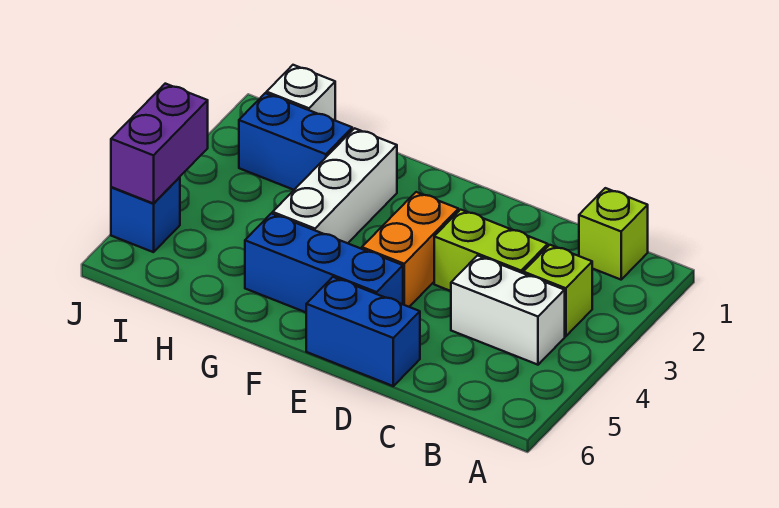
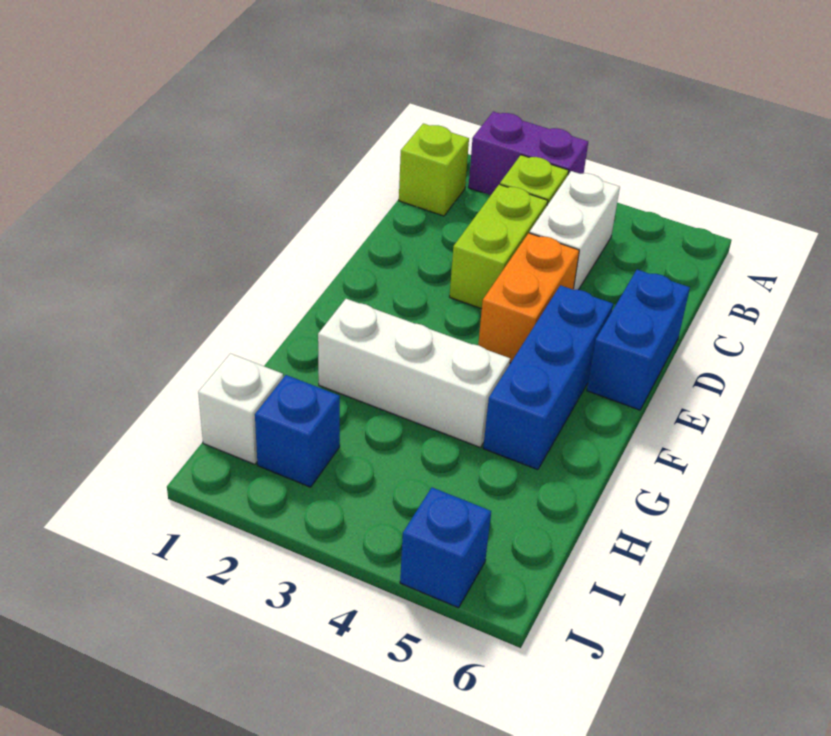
orange brick E3:E4 level 1 -> orange brick D4:E4 level 1
blue brick H2:I2 level 1 -> blue brick I2 level 1
purple brick J4:J5 level 2 -> purple brick A2:A3 level 1

